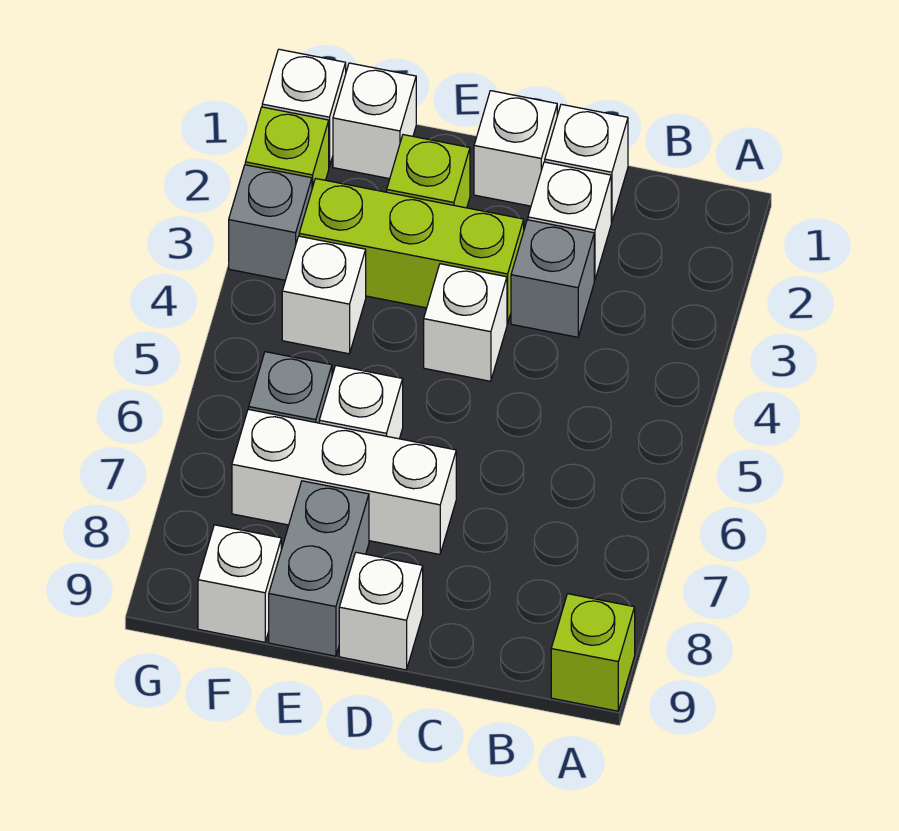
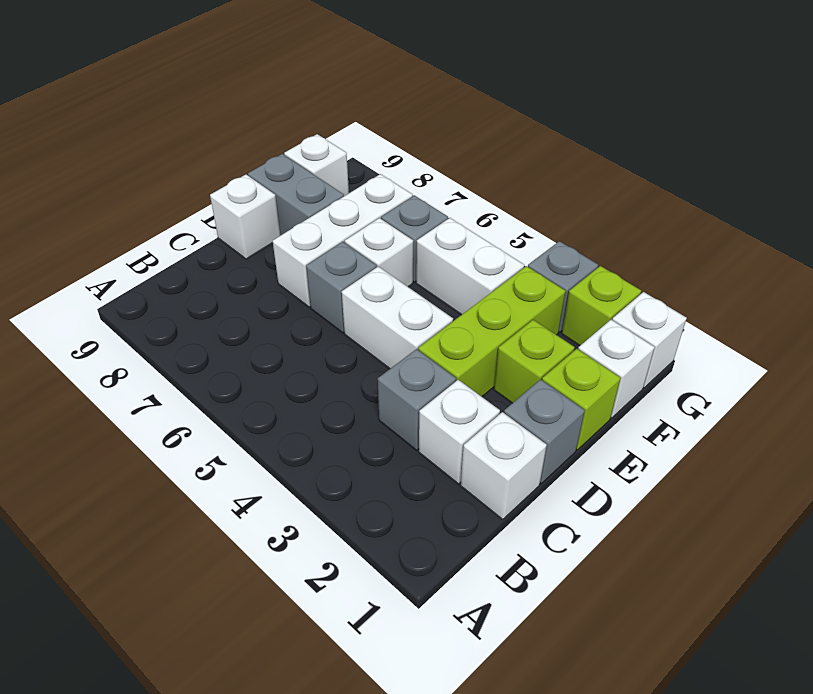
lime brick A9 level 1 -> lime brick E1 level 1
white brick D1 level 1 -> grey brick D1 level 1
white brick D4 level 1 -> white brick D4:D5 level 1
none -> grey brick D6 level 1
white brick F4 level 1 -> white brick F4:F5 level 1

